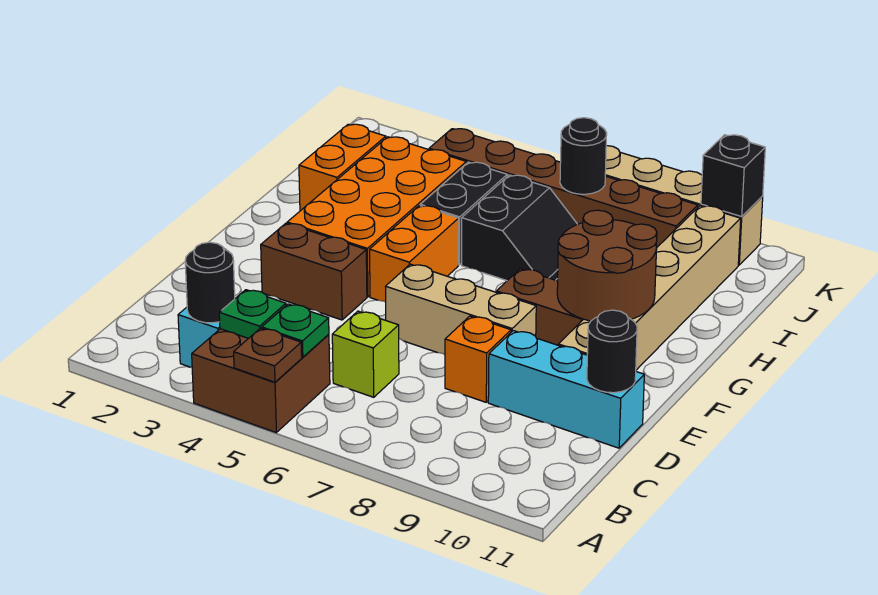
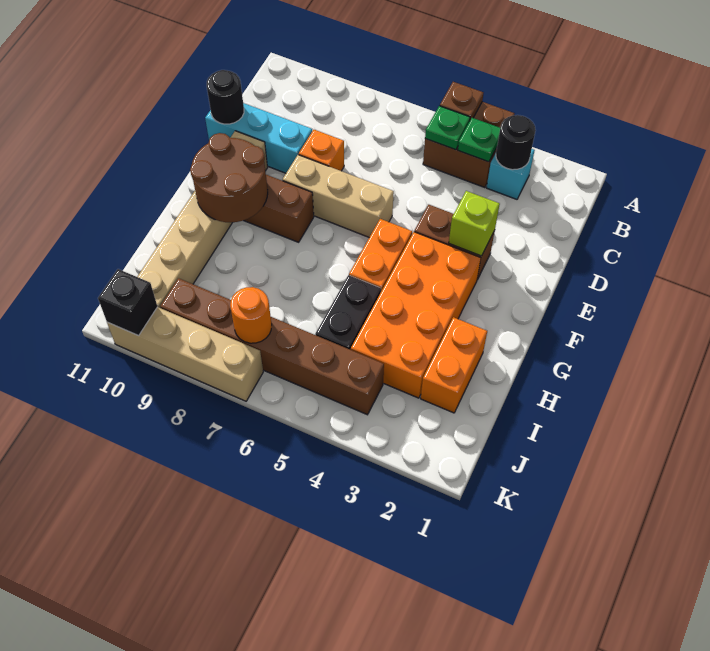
lime brick C6 level 1 -> lime brick E3 level 2
black slope H6:I7 level 1 top 6 -> none
black round brick J7 level 2 -> orange round brick J7 level 2

